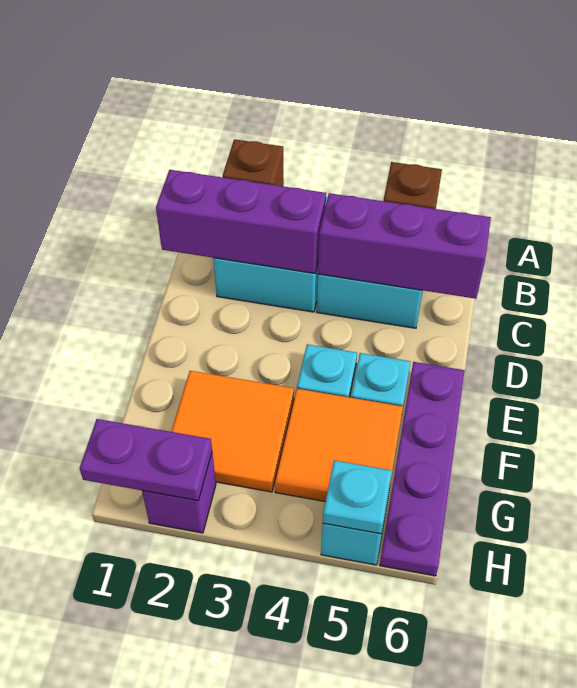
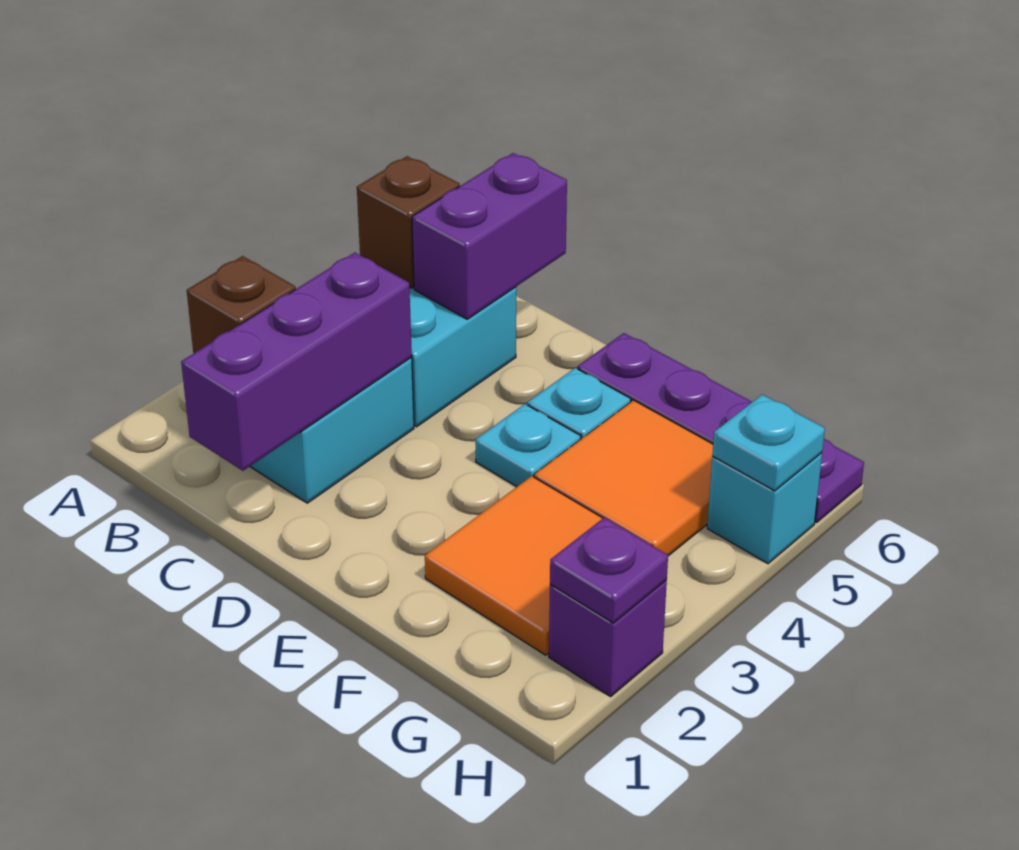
purple brick C4:C6 level 2 -> purple brick C5:C6 level 2
purple plate H1:H2 level 2 -> purple plate H2 level 2

